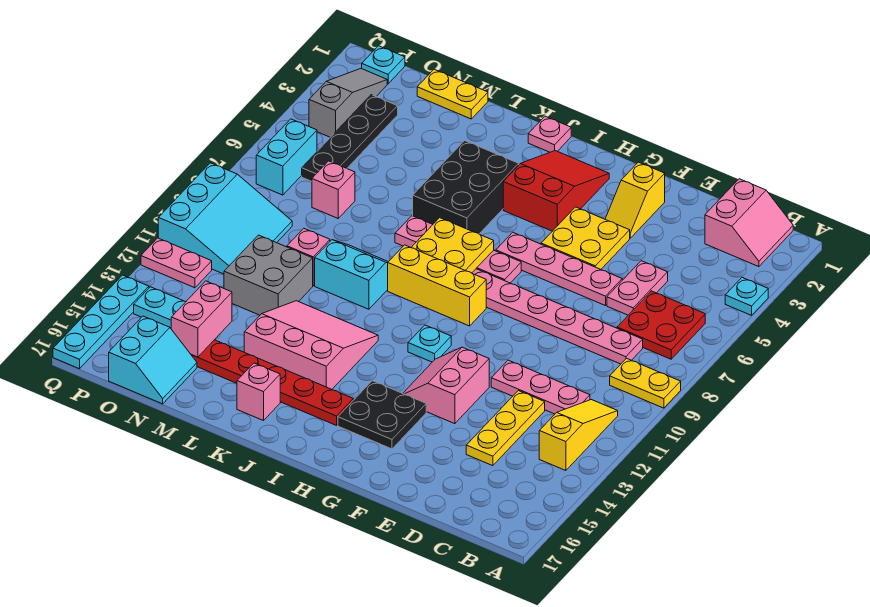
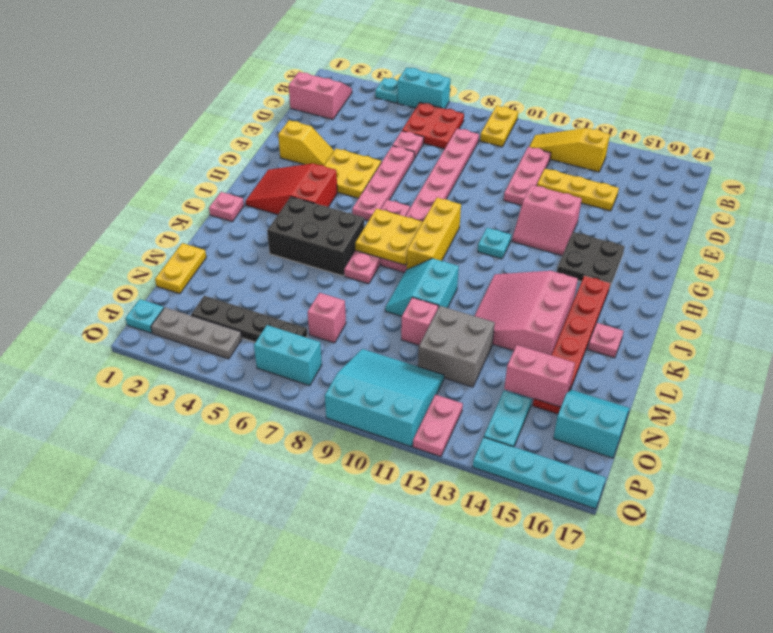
none -> cyan brick A5:A6 level 1
pink plate D5:D6 level 1 -> pink plate D6 level 1
pink brick K16 level 1 -> pink plate K16 level 1
grey slope P2:P4 level 1 top 4 -> grey plate P2:P4 level 1

